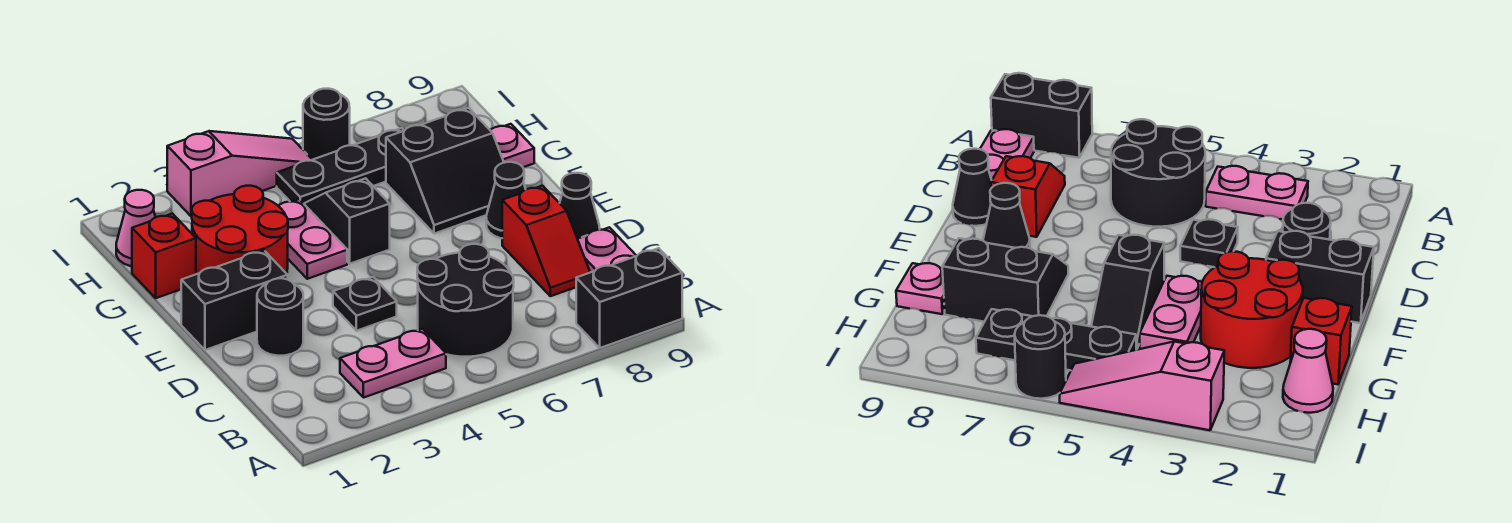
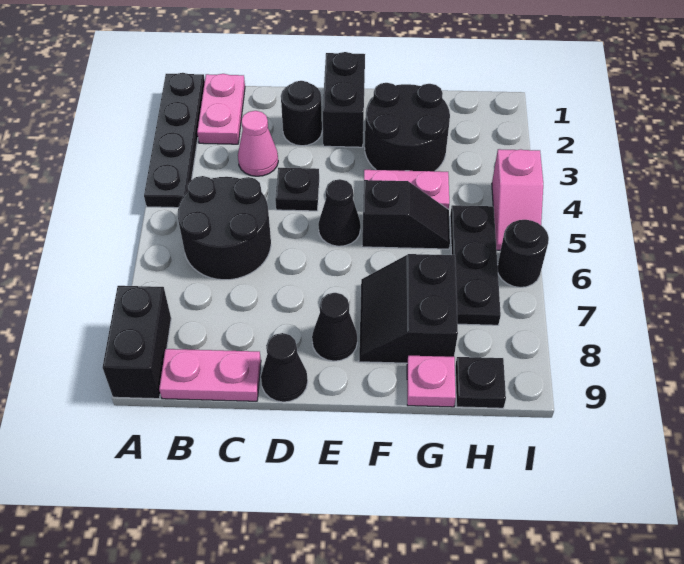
none -> black plate A1:A4 level 1
pink plate B3:B4 level 1 -> pink plate B1:B2 level 1
red slope C8:D8 level 1 top D -> none
none -> black cone E5 level 1
red round brick F2:G3 level 1 -> black round brick F2:G3 level 1
red brick G1 level 1 -> none
pink cone H1 level 1 -> pink cone C3 level 1
none -> black plate H9 level 1
pink slope I3:I5 level 1 top 3 -> pink slope I4:I5 level 1 top 4

